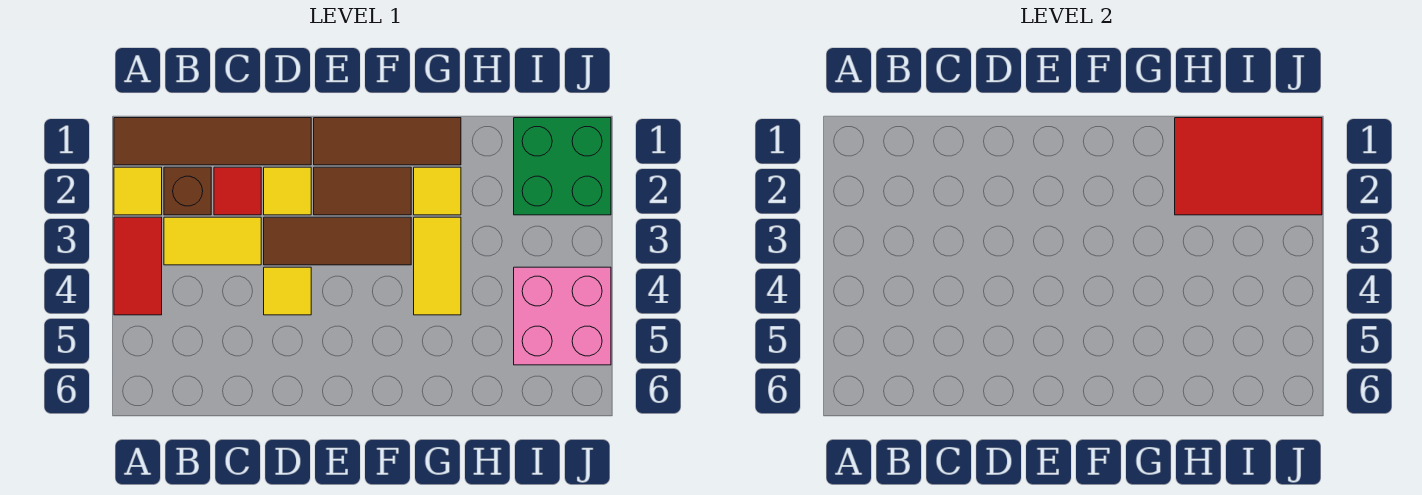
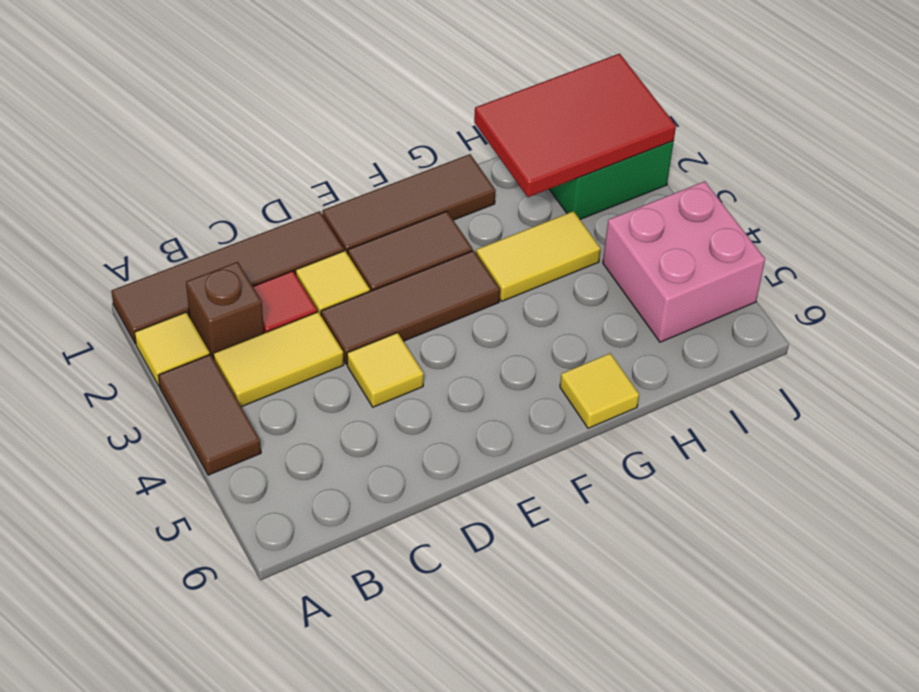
red tile A3:A4 level 1 -> brown tile A3:A4 level 1
yellow tile G2 level 1 -> yellow tile G6 level 1
yellow tile G3:G4 level 1 -> yellow tile G3:H3 level 1

